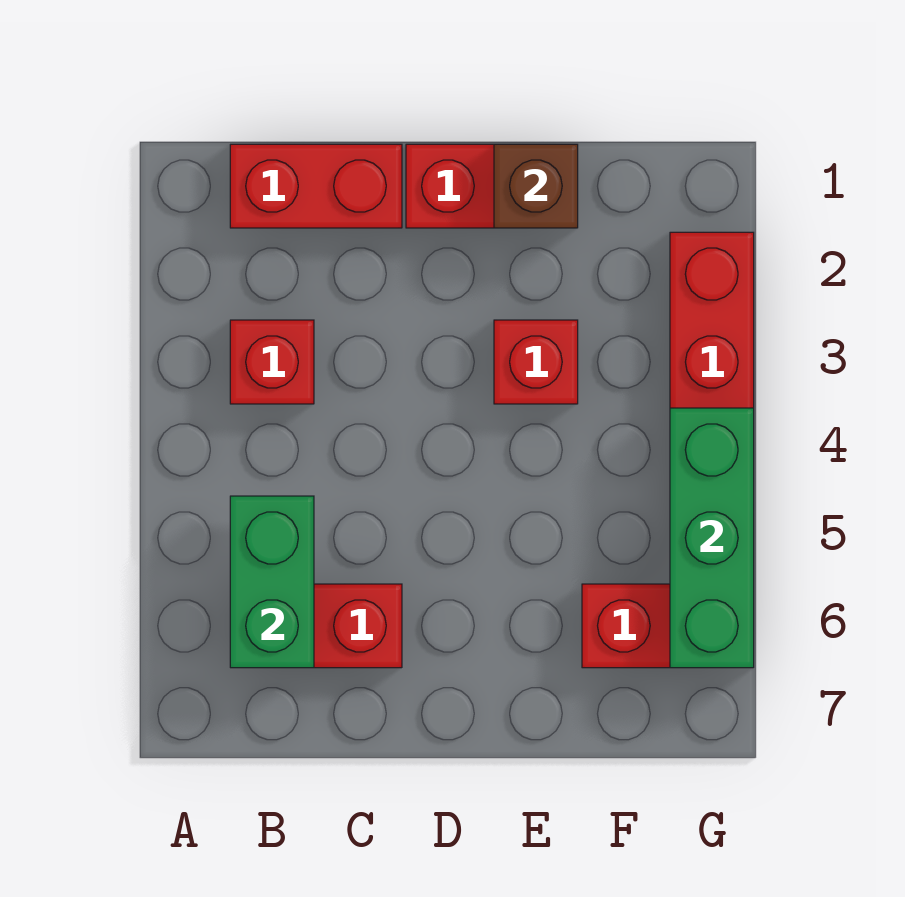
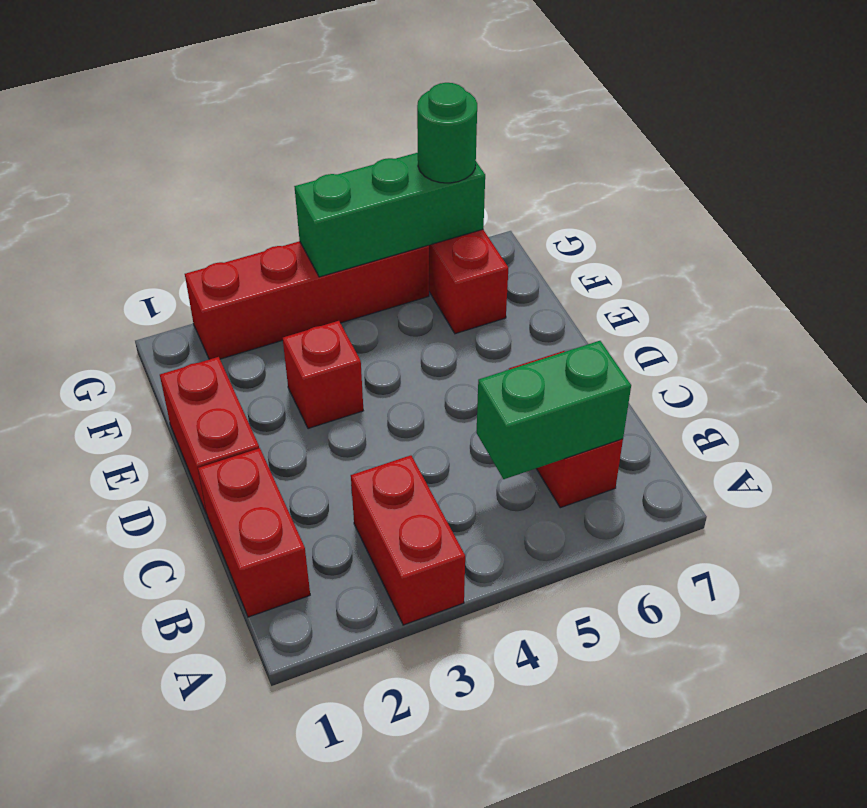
red brick B3 level 1 -> red brick A3:B3 level 1
brown brick E1 level 2 -> none
none -> green round brick G6 level 3

